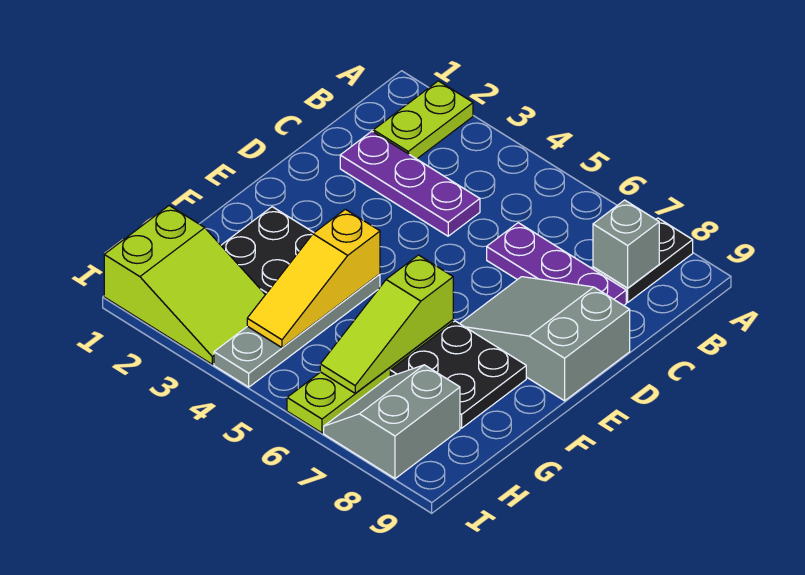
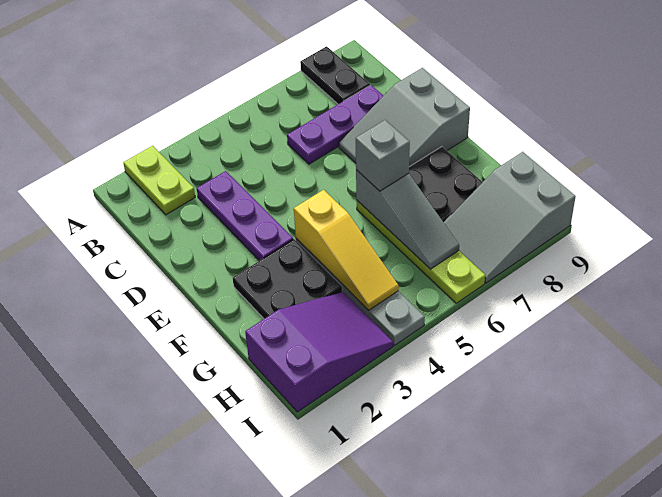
grey brick B8 level 2 -> grey brick F6 level 3
purple plate C2:C4 level 1 -> purple plate C3:E3 level 1
lime slope F6:H6 level 2 top F -> grey slope F6:H6 level 2 top F
lime slope H1:I3 level 1 top 1 -> purple slope H1:I3 level 1 top 1
grey slope H7:I8 level 1 top 8 -> grey slope H7:I9 level 1 top 9

